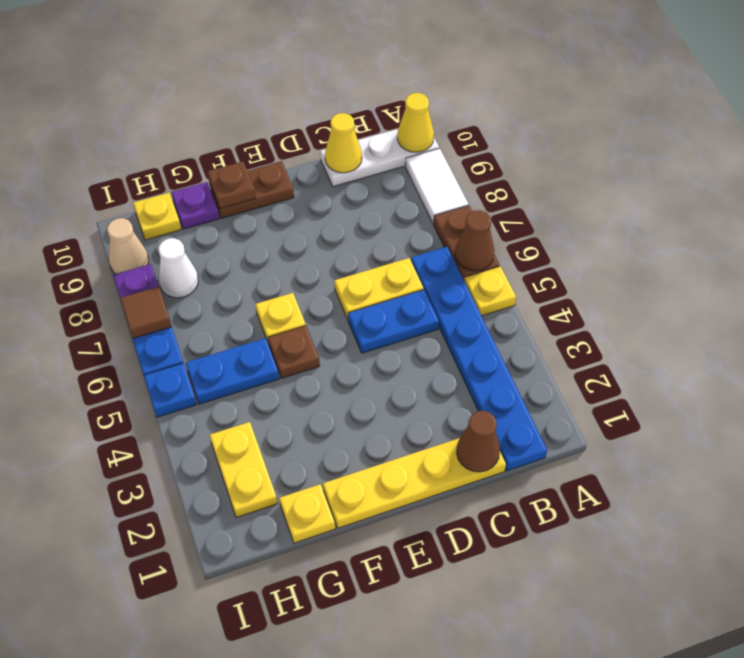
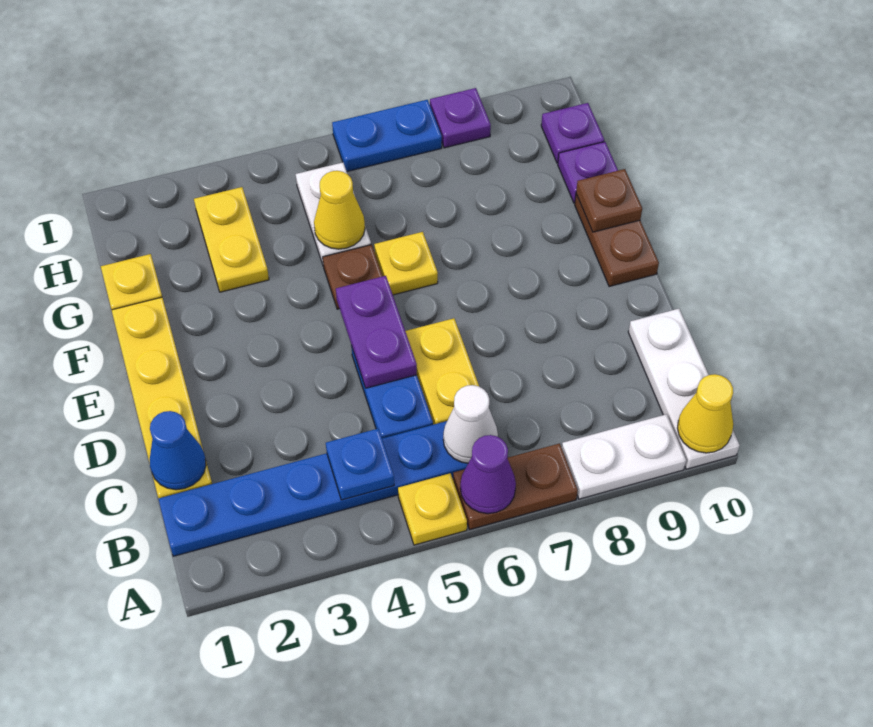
brown cone A6 level 2 -> purple cone A6 level 2
white tile A8:A9 level 1 -> white plate A8:A9 level 1
brown cone C1 level 2 -> blue cone C1 level 2
yellow cone C10 level 2 -> yellow cone G5 level 2
none -> purple plate D5:E5 level 2
blue plate G5:H5 level 1 -> white plate G5:H5 level 1
yellow plate H2:H3 level 1 -> yellow plate G3:H3 level 1
white cone H8 level 1 -> white cone B6 level 2
yellow plate H10 level 1 -> purple plate H10 level 1
blue plate I5 level 1 -> blue plate B4 level 2
brown tile I7 level 2 -> none
tan cone I9 level 1 -> none

